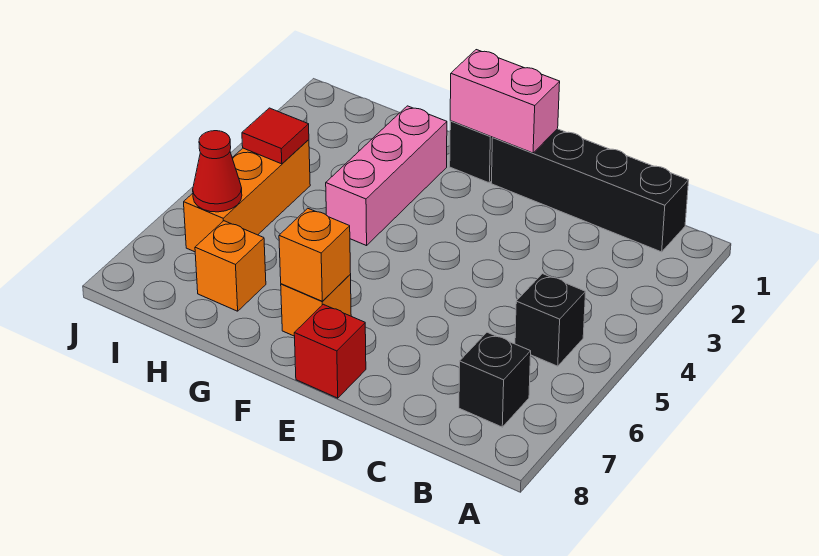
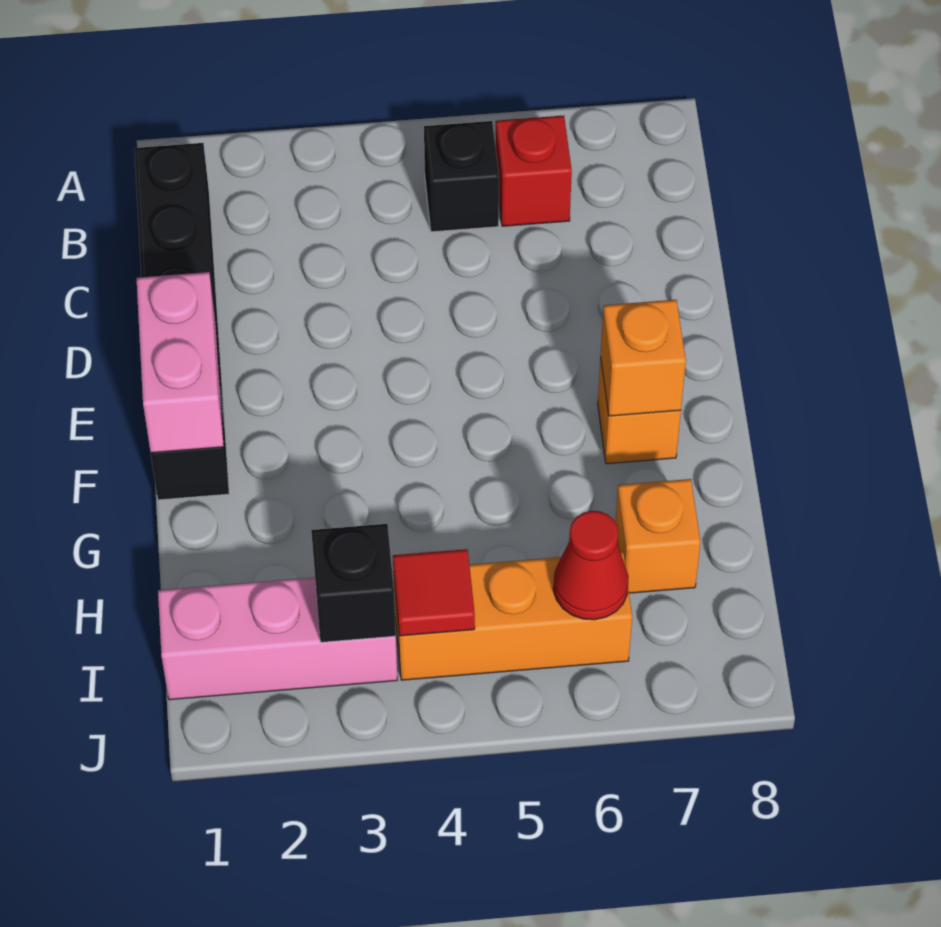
black brick B7 level 1 -> black brick I3 level 2
red brick E8 level 1 -> red brick B6 level 1
pink brick G2:G4 level 1 -> pink brick I1:I3 level 1

